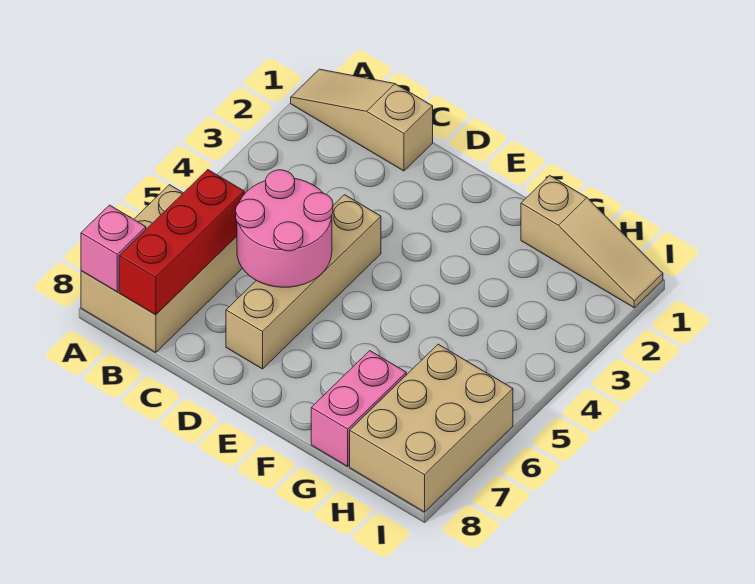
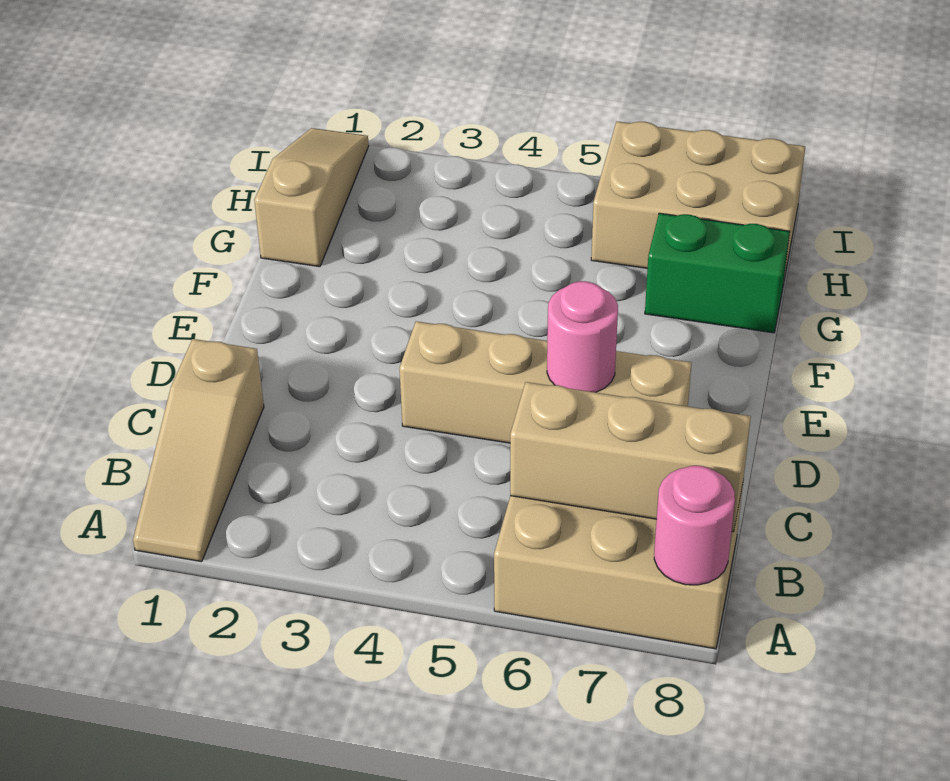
pink brick A8 level 2 -> pink round brick A8 level 2
red brick B6:B8 level 2 -> tan brick B6:B8 level 2
pink round brick C5:D6 level 2 -> pink round brick D6 level 2
pink brick G7:G8 level 1 -> green brick G7:G8 level 1

